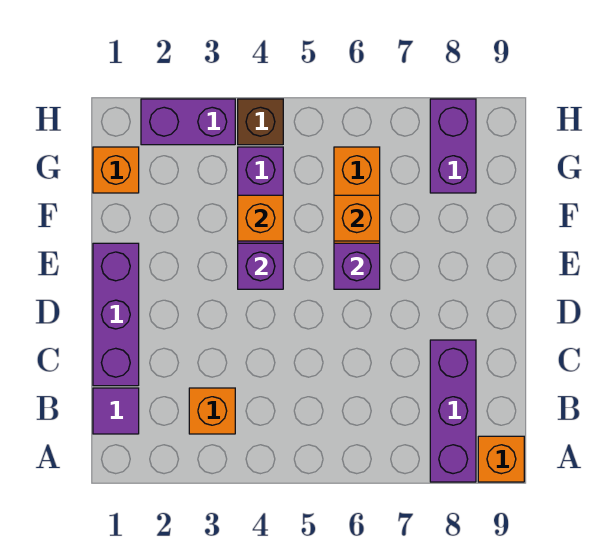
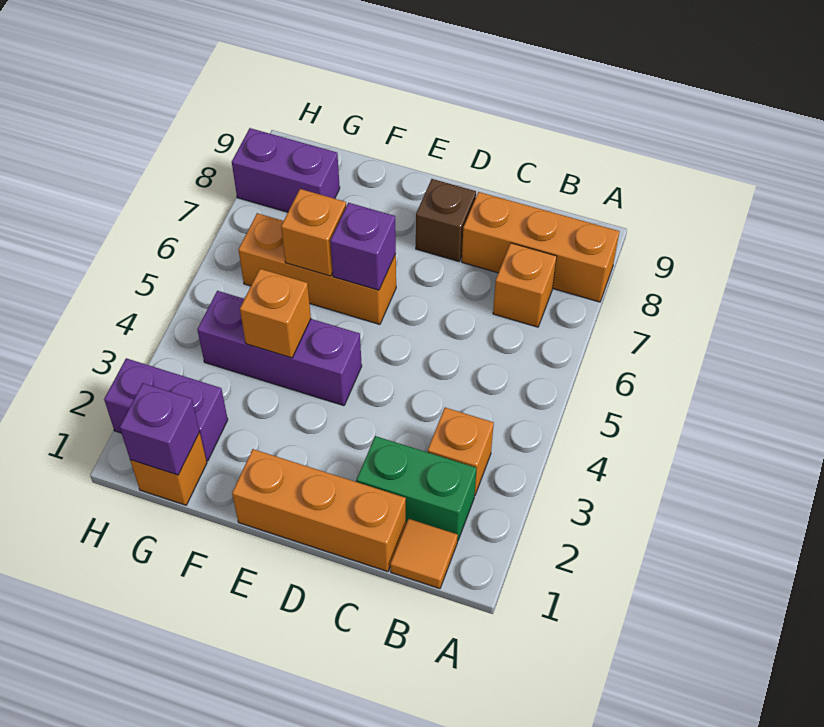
purple brick A8:C8 level 1 -> orange brick A8:C8 level 1
orange brick A9 level 1 -> orange brick B7 level 1
purple tile B1 level 1 -> orange tile B1 level 1
none -> green brick B2:C2 level 1
purple brick C1:E1 level 1 -> orange brick C1:E1 level 1
purple brick E4 level 2 -> purple brick G1 level 2
purple brick H2:H3 level 1 -> purple brick G2:H2 level 1
brown brick H4 level 1 -> brown brick D8 level 1

